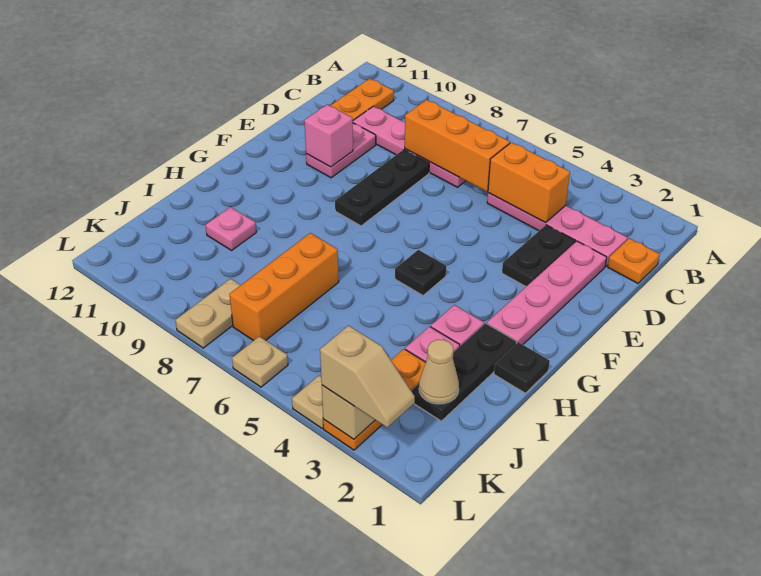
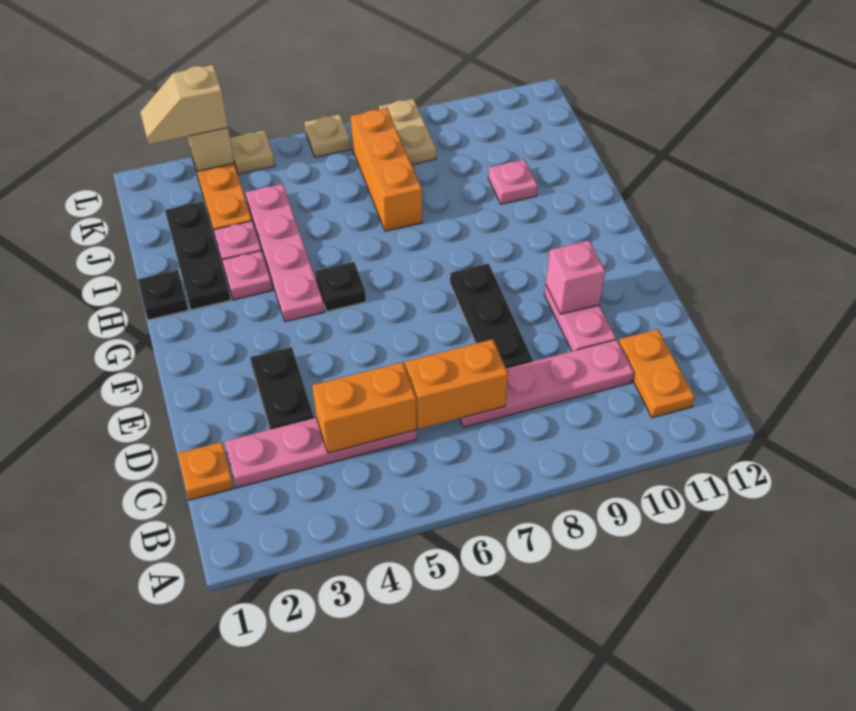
orange brick C6:C8 level 2 -> orange brick C6:C7 level 2
pink plate D2:G2 level 1 -> pink plate G4:J4 level 1
tan cone J2 level 2 -> none

